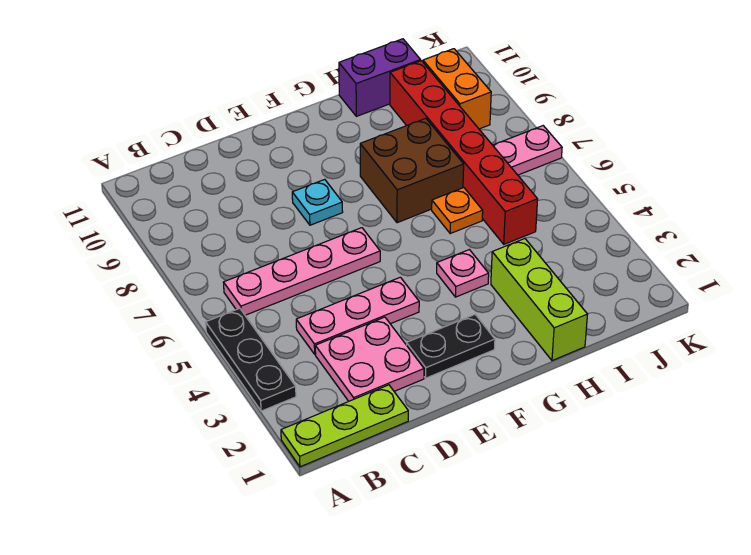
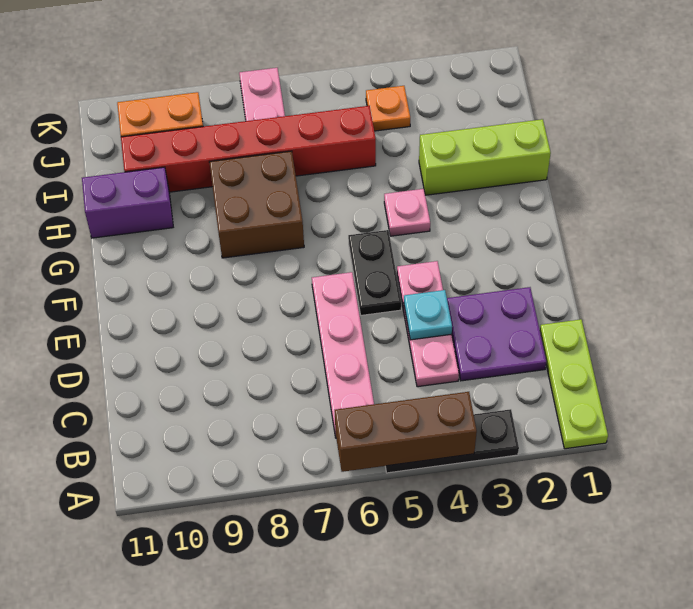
none -> brown brick A4:A6 level 2
pink plate C2:D3 level 1 -> purple plate C2:D3 level 1
black plate E2:F2 level 1 -> black plate E5:F5 level 1
cyan plate E8 level 1 -> cyan plate D4 level 2
orange plate H6 level 1 -> orange plate J4 level 1
purple brick H11:I11 level 1 -> purple brick H10:H11 level 1

